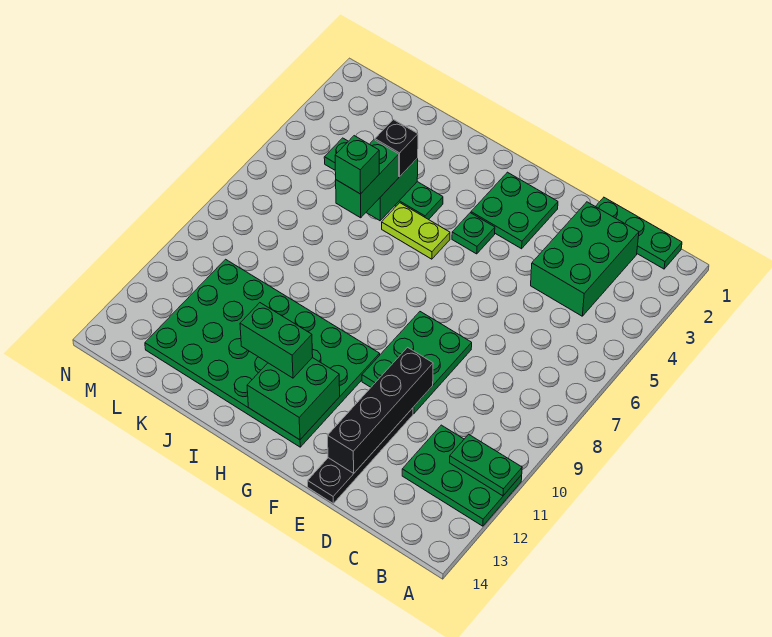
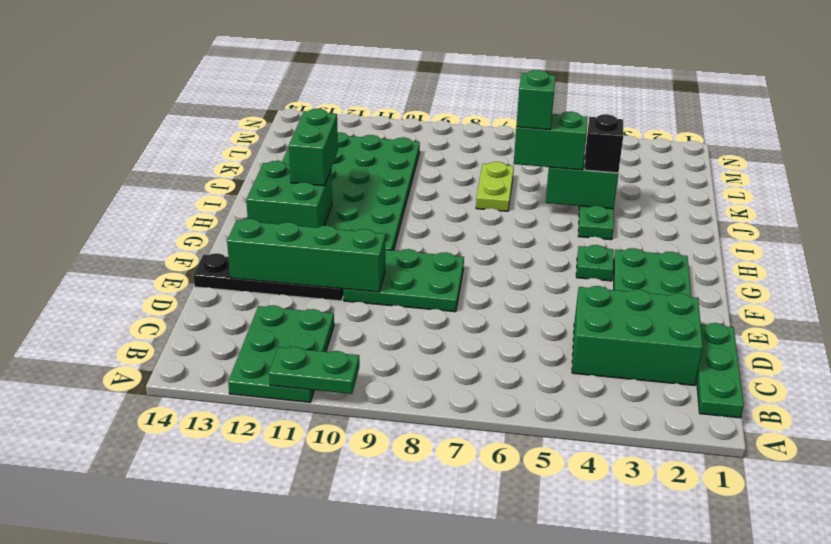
green plate A11:B11 level 2 -> green plate A10:A11 level 2
black brick E10:E13 level 2 -> green brick E10:E13 level 2
lime plate H5:I5 level 1 -> lime plate J7:K7 level 1

